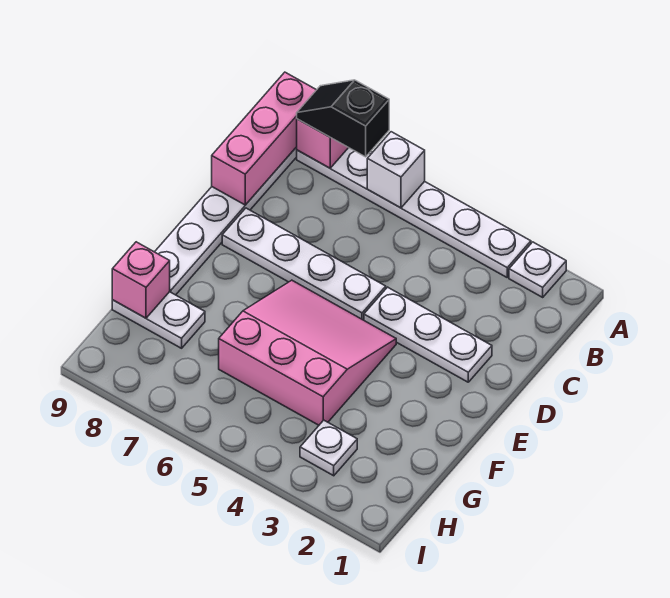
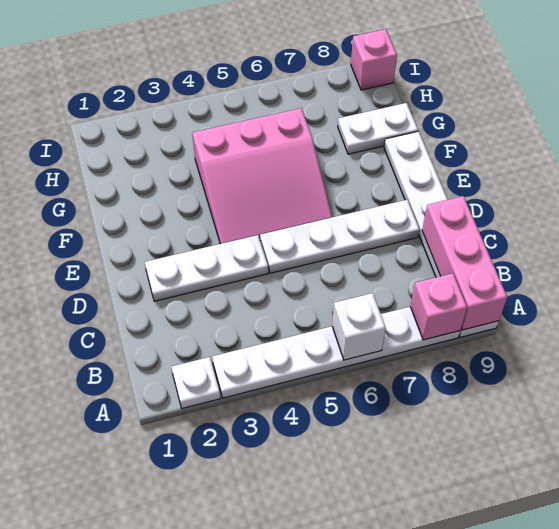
black slope A7:A8 level 3 top 7 -> none
pink brick G9 level 2 -> pink brick I9 level 1
white plate H3 level 1 -> none

